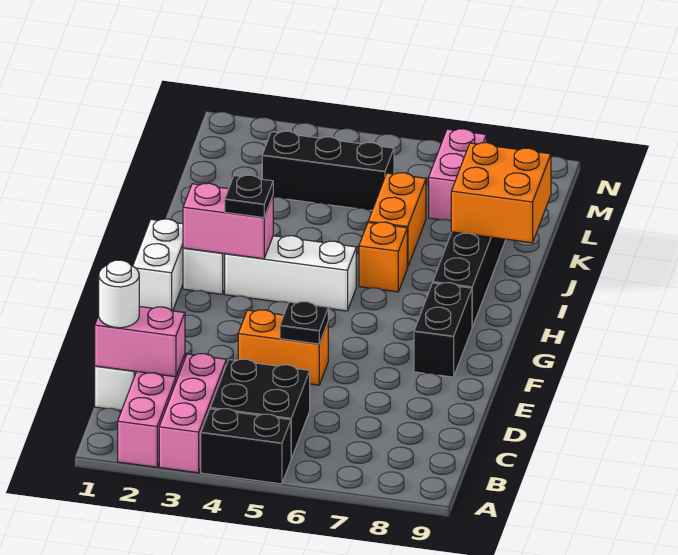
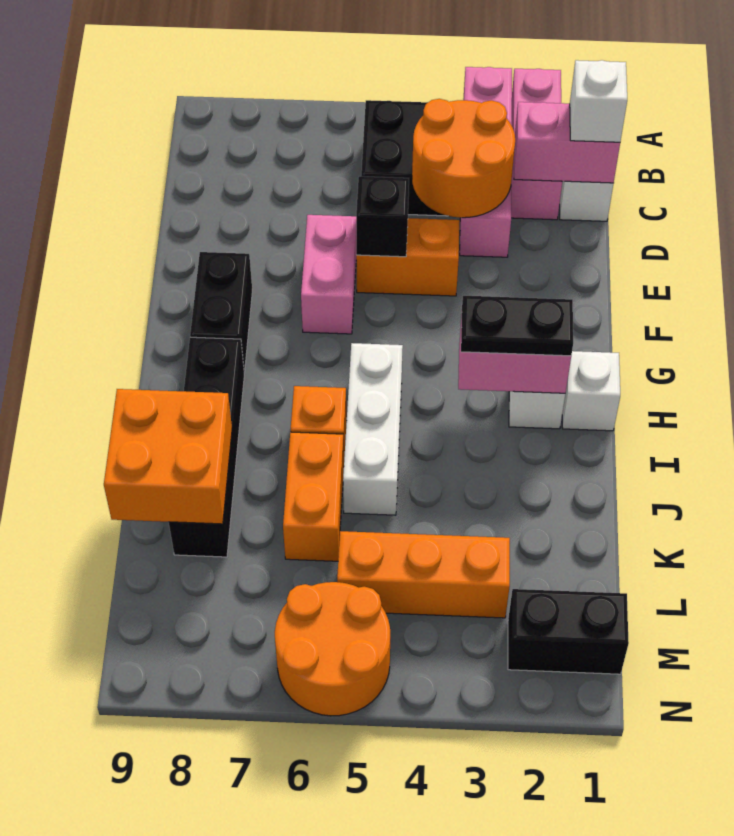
pink brick A3:C3 level 1 -> pink brick A3:D3 level 1
black brick A4:A5 level 1 -> black brick M1:M2 level 1
white round brick C1 level 3 -> white brick C1 level 3
none -> orange round brick C3:D4 level 2
black plate E5 level 2 -> black brick E5 level 2
white brick G1:H1 level 1 -> white brick H1 level 1
white brick H3:H5 level 1 -> white brick H5:J5 level 1
black plate H3 level 3 -> black plate H2:H3 level 3
black brick L3:L5 level 1 -> orange brick L3:L5 level 1
pink brick L7:M7 level 1 -> pink brick E6:F6 level 1
none -> orange round brick M5:N6 level 1

